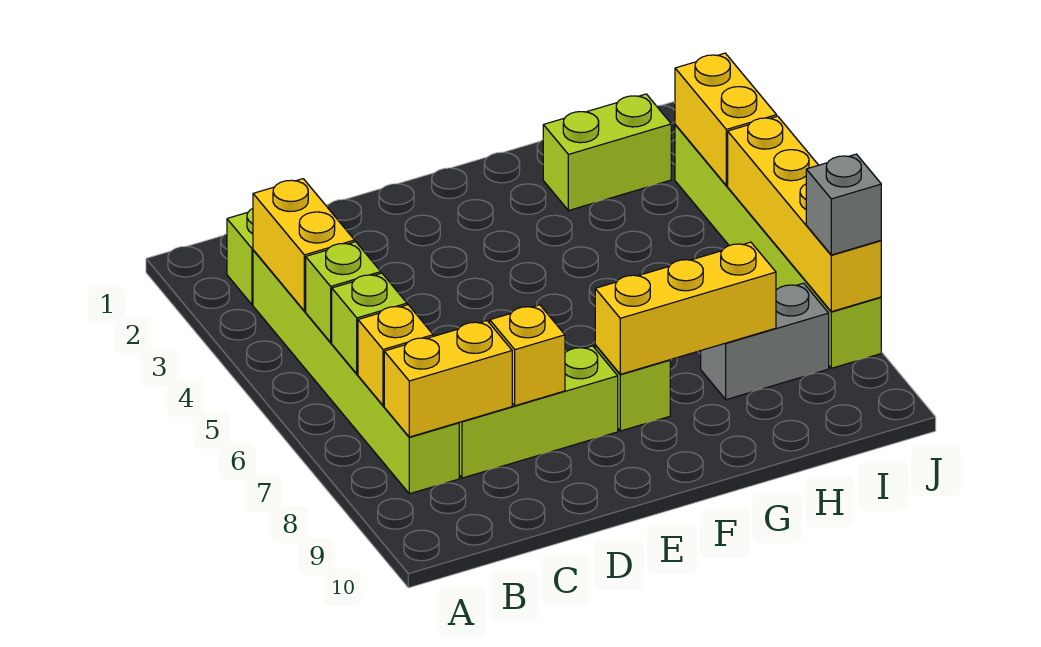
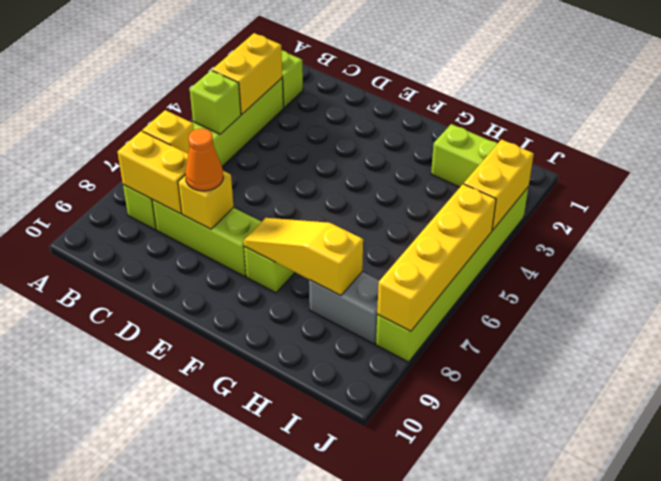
lime brick B6 level 2 -> none
none -> orange cone D8 level 3
yellow brick F8:H8 level 2 -> yellow slope F8:H8 level 2 top H
grey brick J8 level 3 -> none

